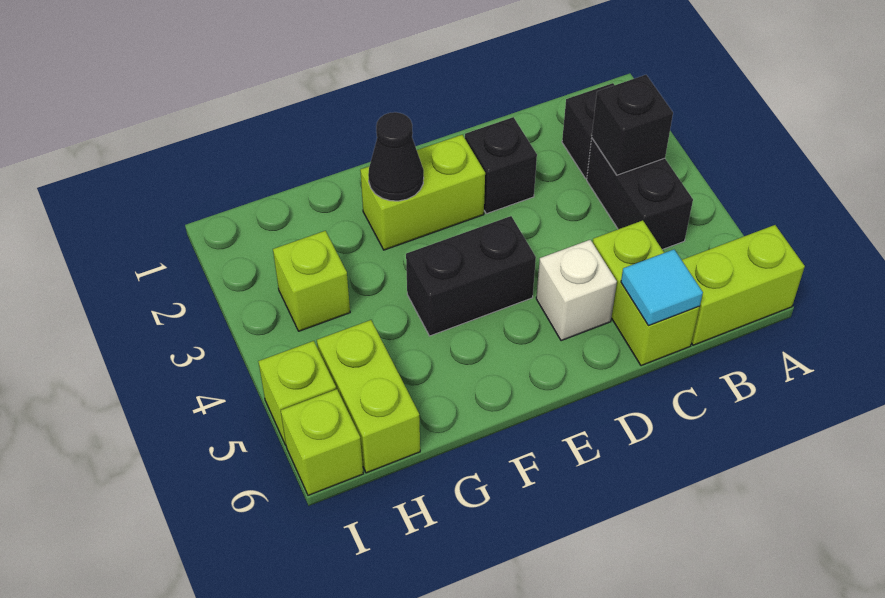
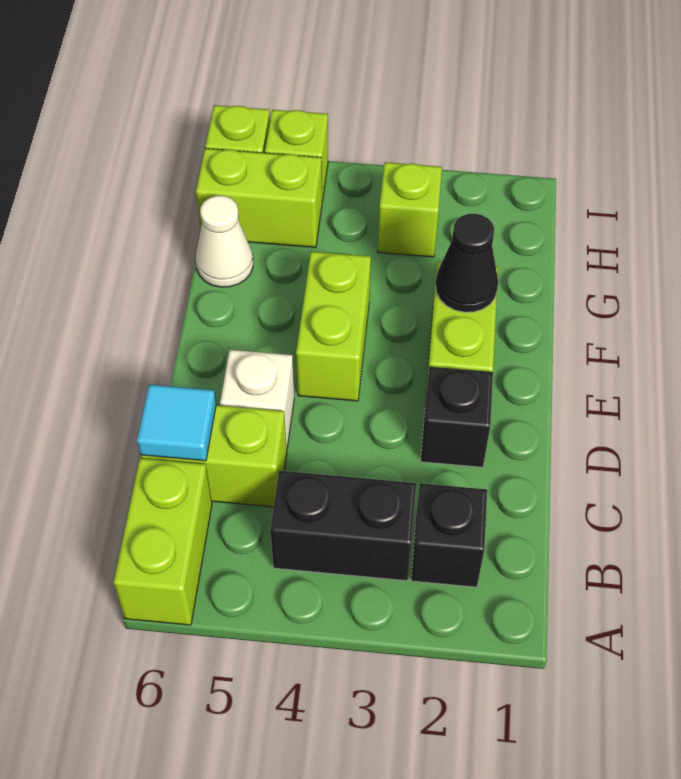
black brick B3 level 2 -> none
black brick E4:F4 level 1 -> lime brick E4:F4 level 1
none -> white cone G6 level 1

